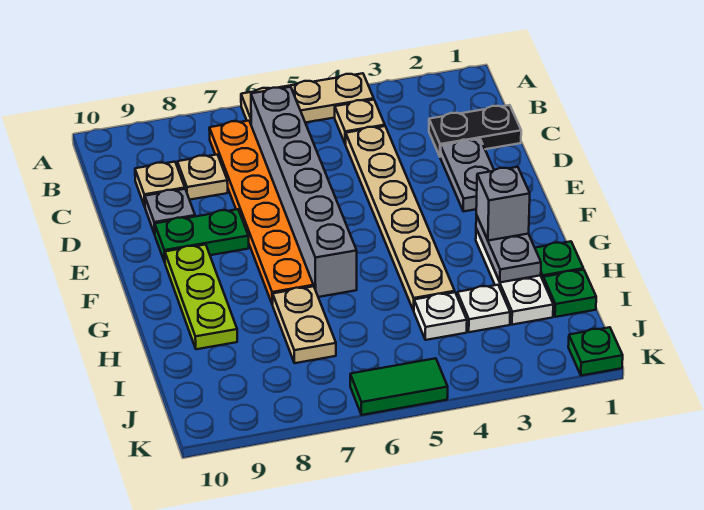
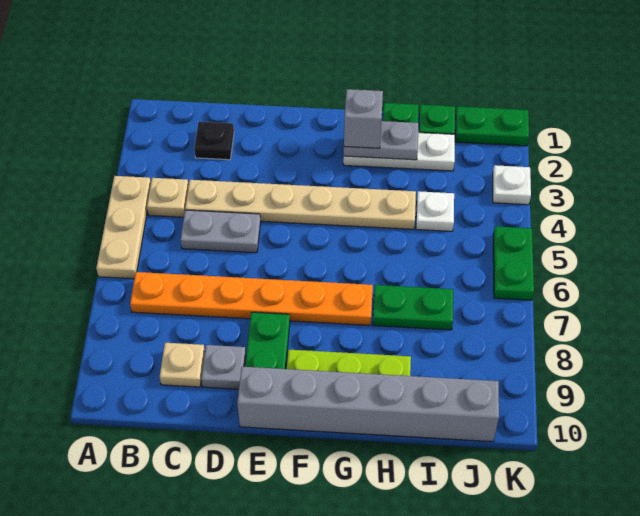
grey brick B6:G6 level 1 -> grey brick E10:J10 level 1
black plate C1:C2 level 1 -> black plate C2 level 1
tan plate C8 level 1 -> none
grey plate D2:E2 level 1 -> grey plate C5:D5 level 1
tan plate H7:I7 level 1 -> green plate H7:I7 level 1
white plate I3 level 1 -> white plate K3 level 1
green plate K1 level 1 -> green plate J1:K1 level 1
green tile K5:K6 level 1 -> green plate K5:K6 level 1

